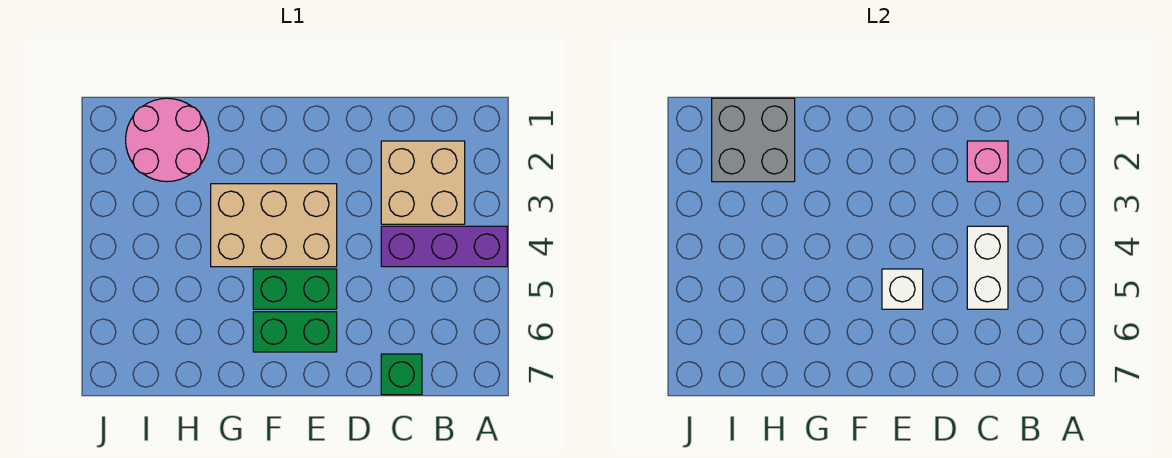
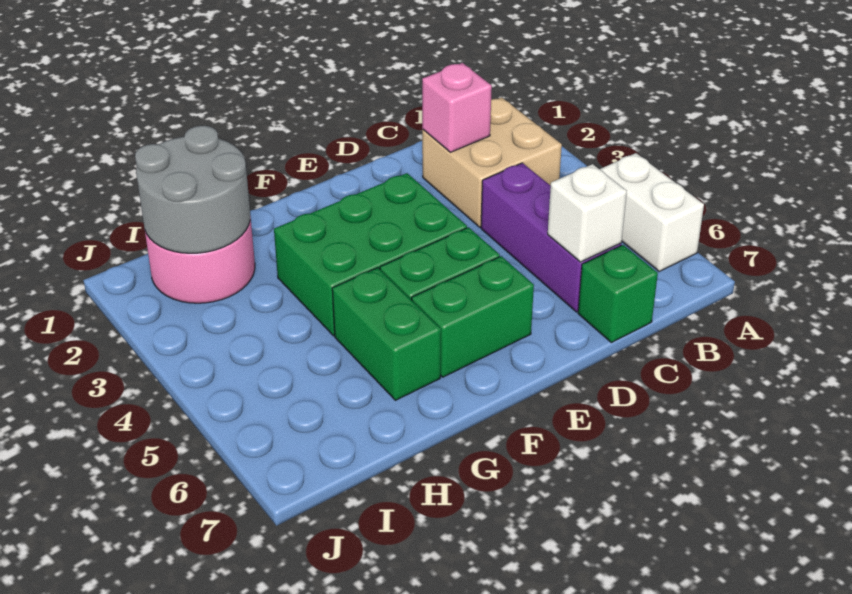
purple brick A4:C4 level 1 -> purple brick C4:C6 level 1
white brick C4:C5 level 2 -> white brick A5:A6 level 1
tan brick E3:G4 level 1 -> green brick E3:G4 level 1
white brick E5 level 2 -> white brick C6 level 2
none -> green brick G5:G6 level 1
grey brick H1:I2 level 2 -> grey round brick H1:I2 level 2

